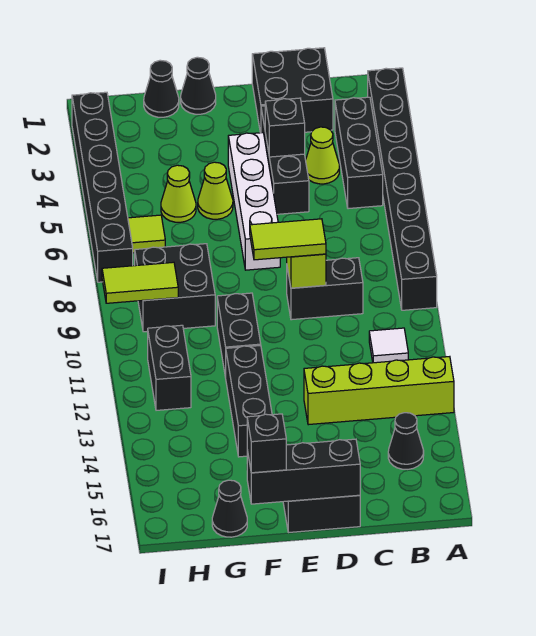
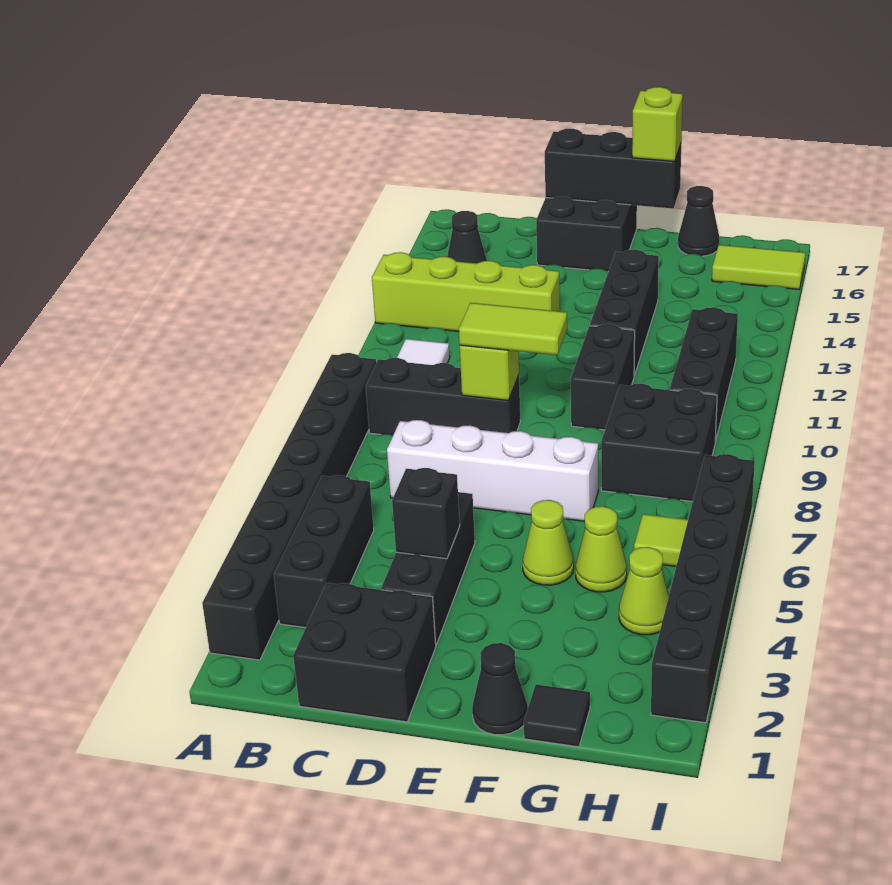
lime cone C4 level 1 -> lime cone H4 level 1
black brick C9:D9 level 1 -> black brick B9:D9 level 1
white brick E4:E7 level 1 -> white brick C7:F7 level 1
black brick F17 level 3 -> lime brick F17 level 3
black cone G1 level 1 -> black tile G1 level 1
lime tile H9:I9 level 2 -> lime tile H16:I16 level 1
black brick H11:H12 level 1 -> black brick H10:H12 level 1

